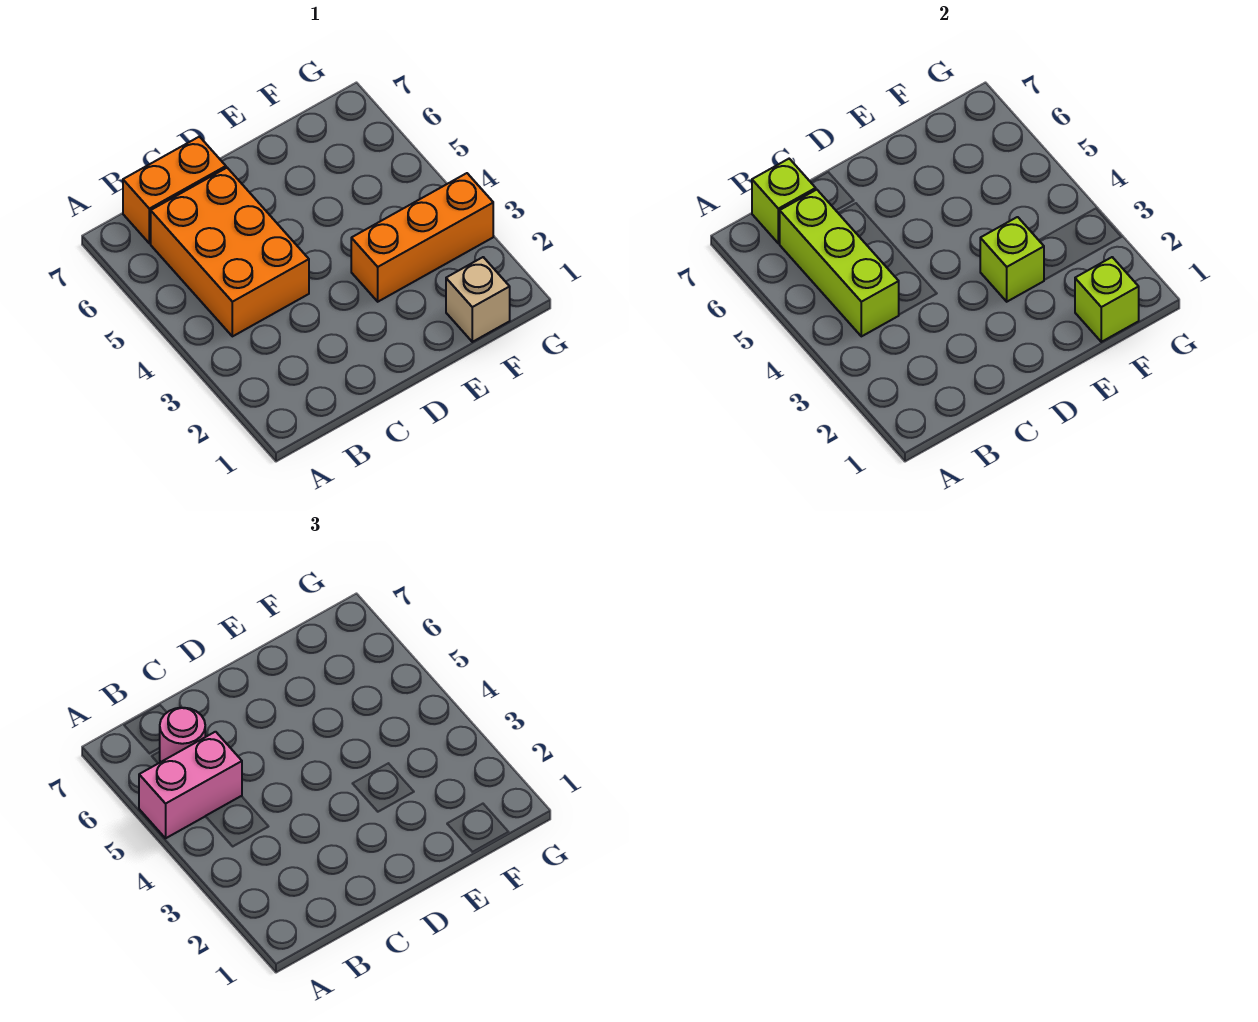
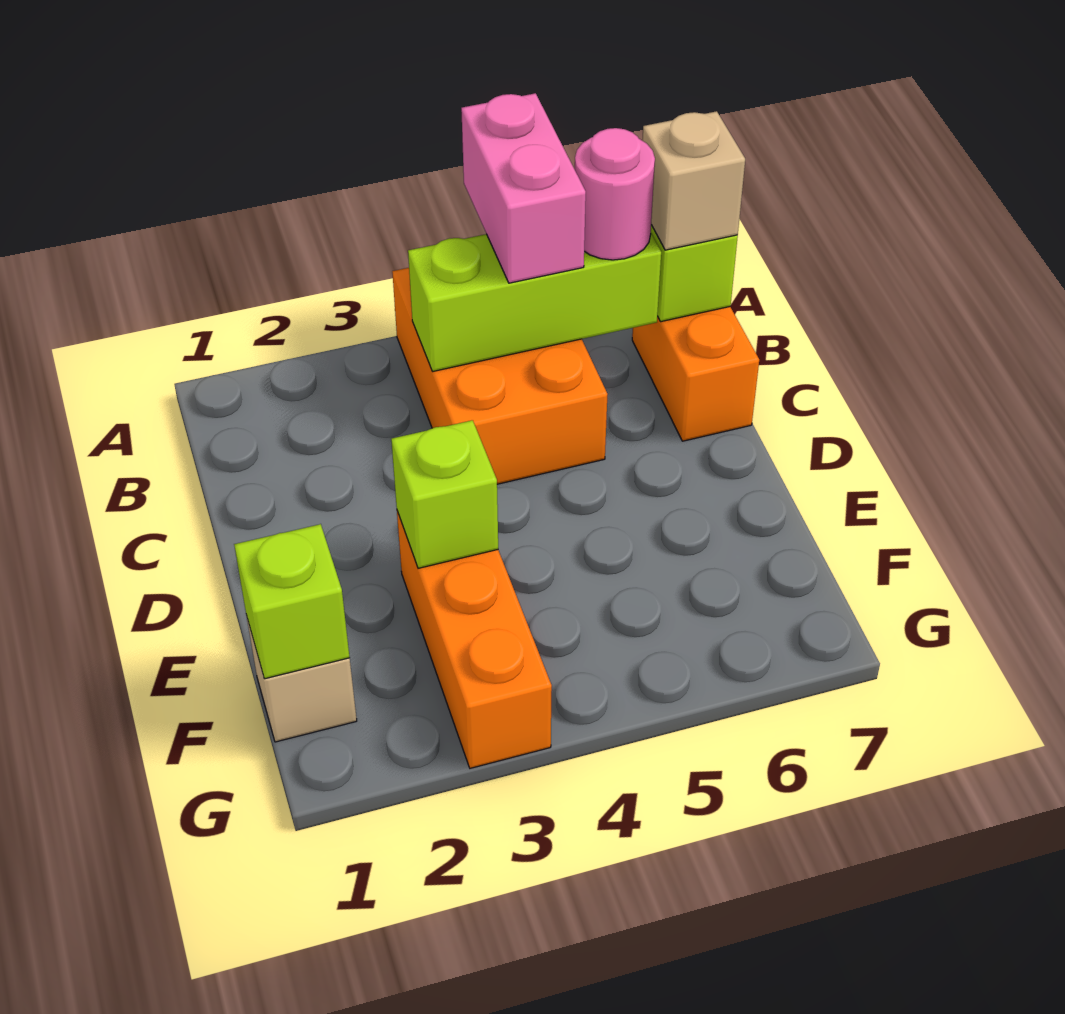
orange brick B4:C6 level 1 -> orange brick A4:C5 level 1
none -> tan brick B7 level 3

